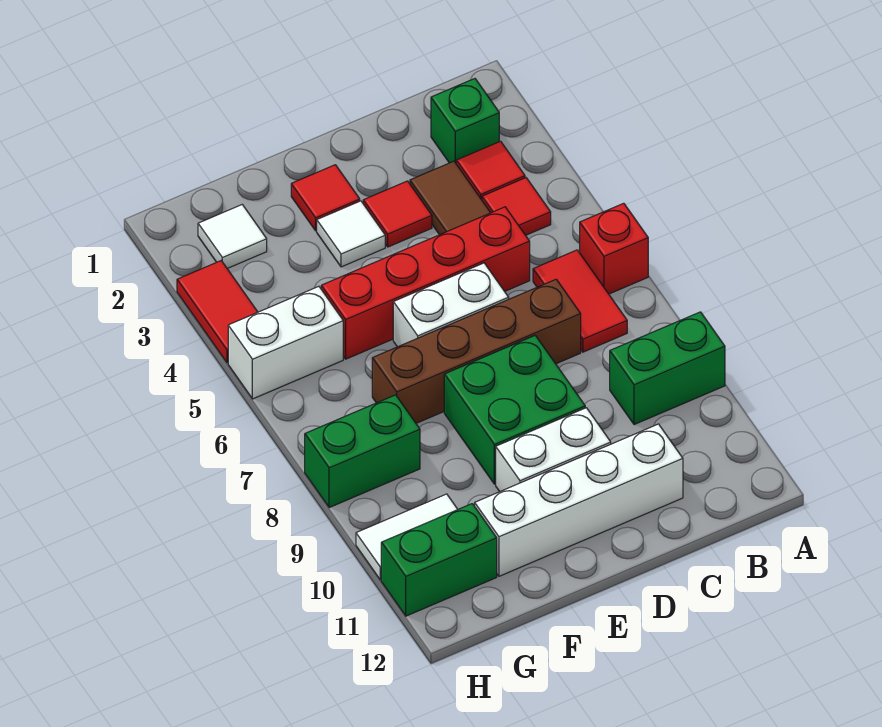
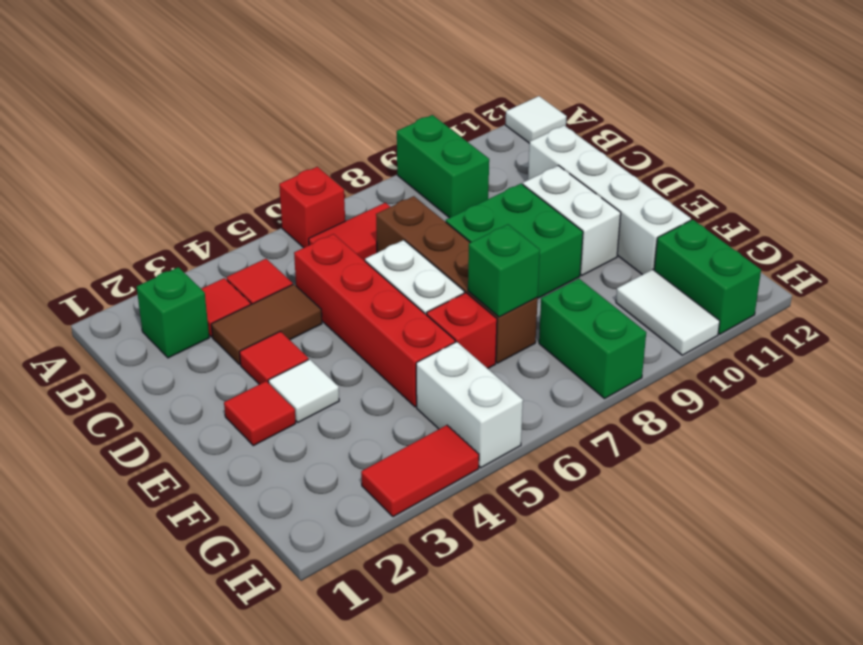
none -> red brick F6 level 1
none -> green brick F7 level 2
white tile G2 level 1 -> white tile A12 level 1

